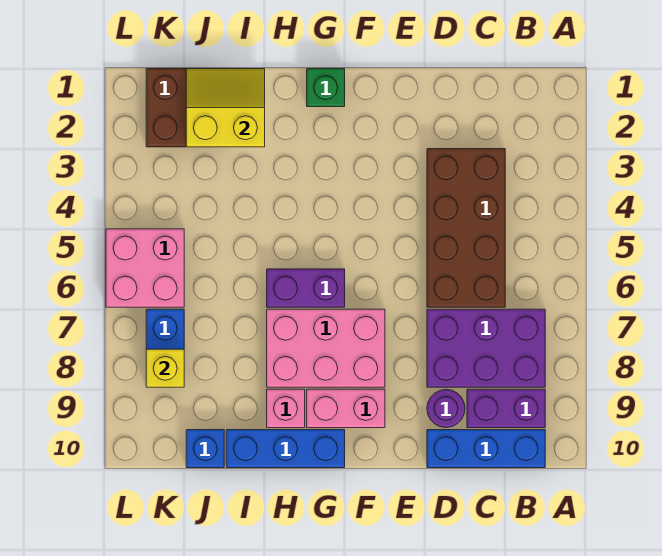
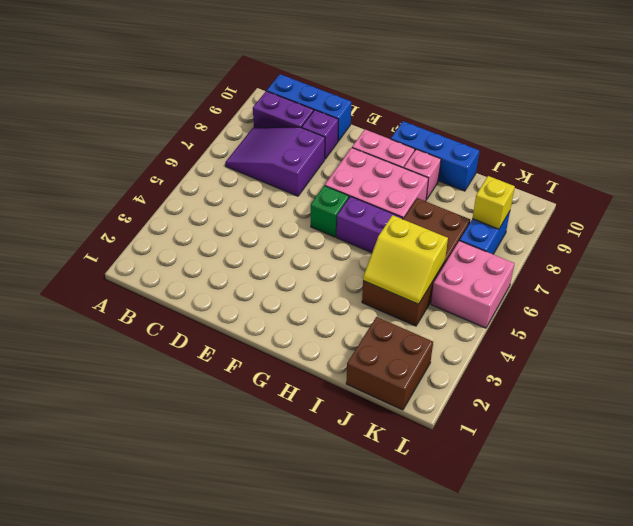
purple brick B7:D8 level 1 -> purple slope B7:D8 level 1 top D
brown brick C3:D6 level 1 -> brown brick I4:J7 level 1
purple round brick D9 level 1 -> purple brick D9 level 1
green brick G1 level 1 -> green brick F6 level 1
yellow slope I1:J2 level 2 top 2 -> yellow slope I4:J5 level 2 top 5
blue brick J10 level 1 -> none

